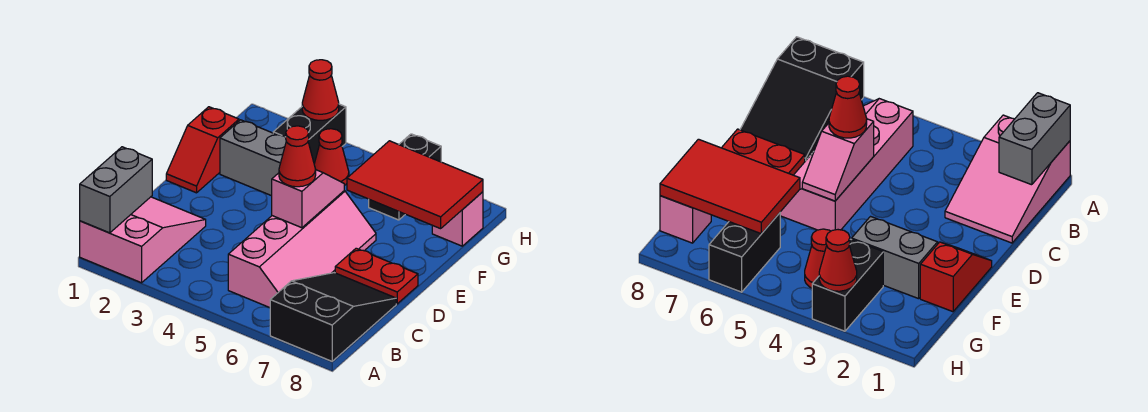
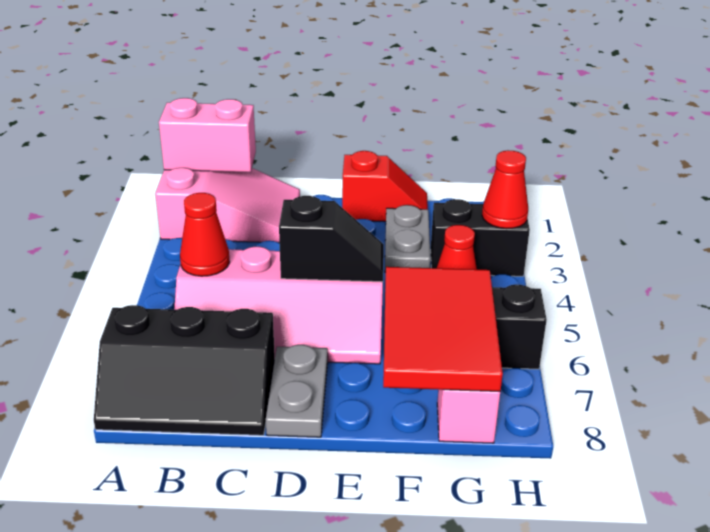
grey brick A1:B1 level 2 -> pink brick A1:B1 level 2
black slope A7:C8 level 1 top A -> black slope A7:C8 level 1 top 7
pink slope D5:E5 level 2 top D -> black slope D5:E5 level 2 top D
red cone D5 level 3 -> red cone B5 level 2
red plate D7:D8 level 1 -> grey plate D7:D8 level 1
red slope E1:F1 level 1 top F -> red slope E1:F1 level 1 top E
grey brick F2:F3 level 1 -> grey plate F2:F3 level 1

